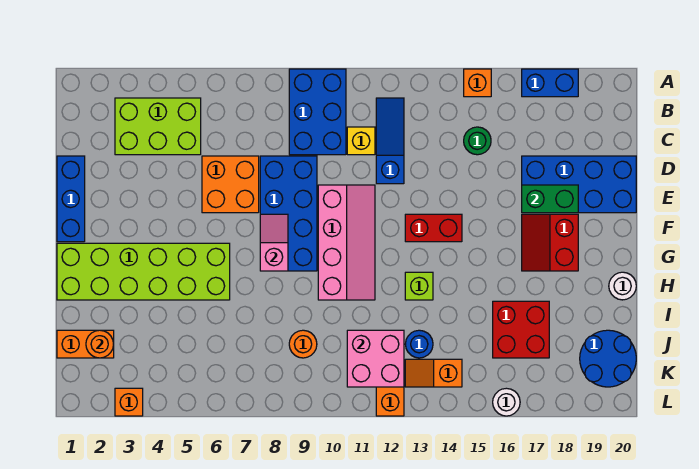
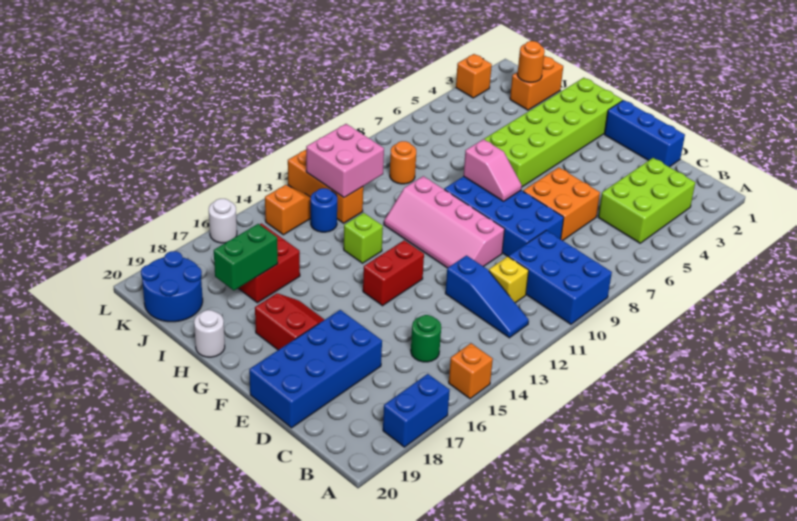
green brick E17:E18 level 2 -> green brick I17:I18 level 2

